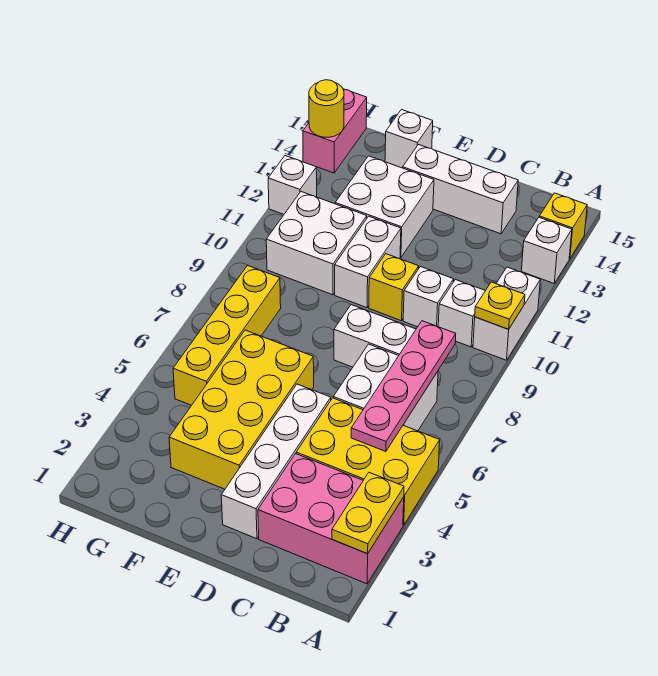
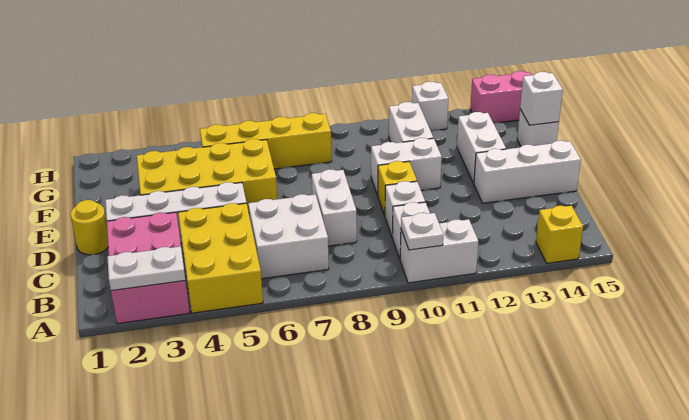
yellow plate A2:A3 level 2 -> white plate A2:A3 level 2
yellow plate A10 level 2 -> white plate A10 level 2
white brick A13 level 1 -> white brick F15 level 2
pink plate B5:B8 level 2 -> none
white brick C14:E14 level 1 -> white brick D13:D15 level 1
white brick E12:F13 level 1 -> white brick E13:F13 level 1
white brick F10:G11 level 1 -> white brick F11:G11 level 1
yellow round brick H14 level 2 -> yellow round brick D1 level 1

